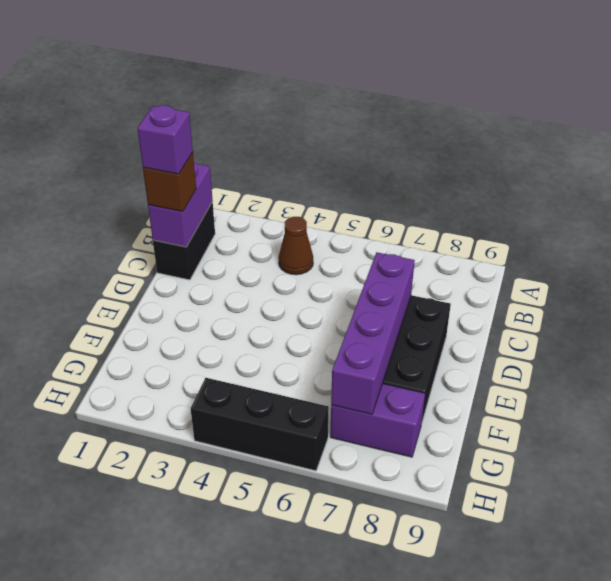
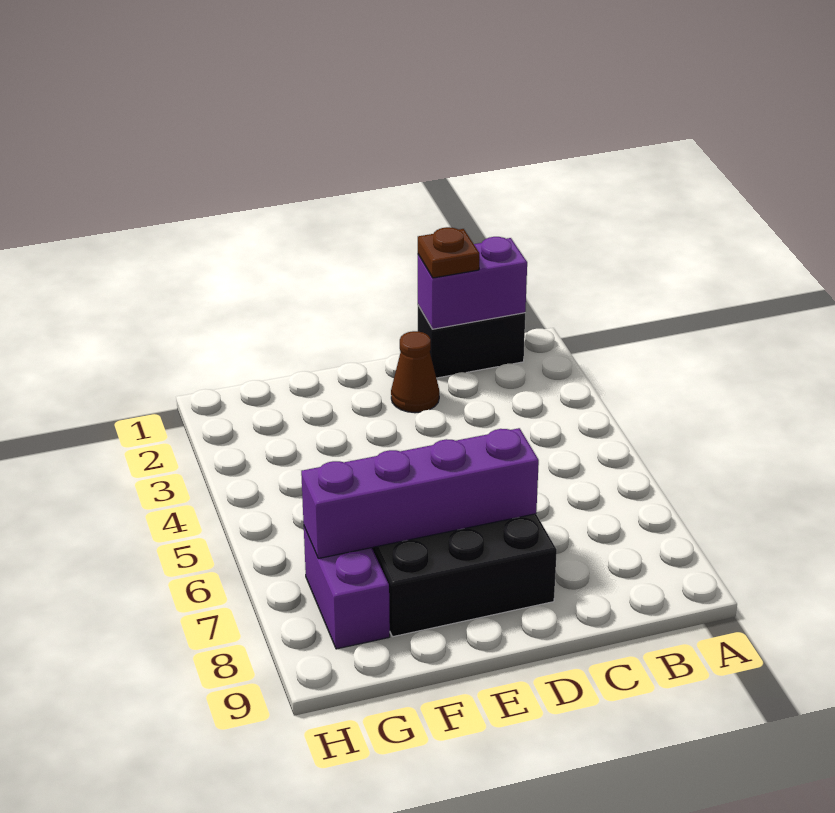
brown cone B4 level 1 -> brown cone D2 level 1
brown brick C1 level 3 -> brown plate C1 level 3
purple brick C1 level 4 -> none
black brick H4:H6 level 1 -> none

